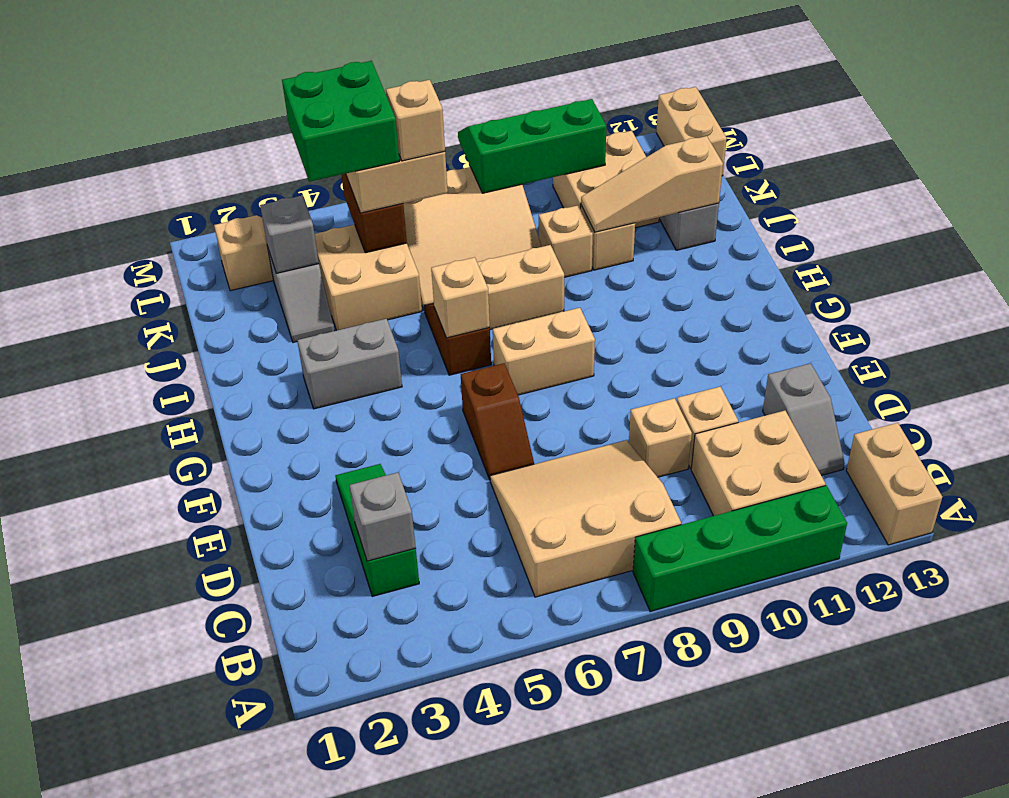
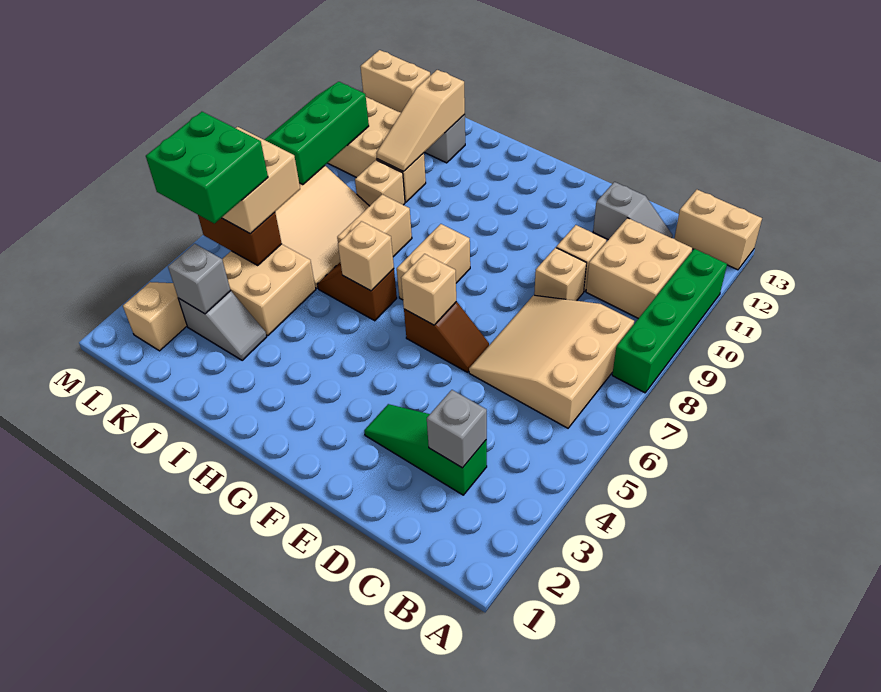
grey brick H3:H4 level 1 -> none
tan brick K6 level 4 -> tan brick F6 level 2

